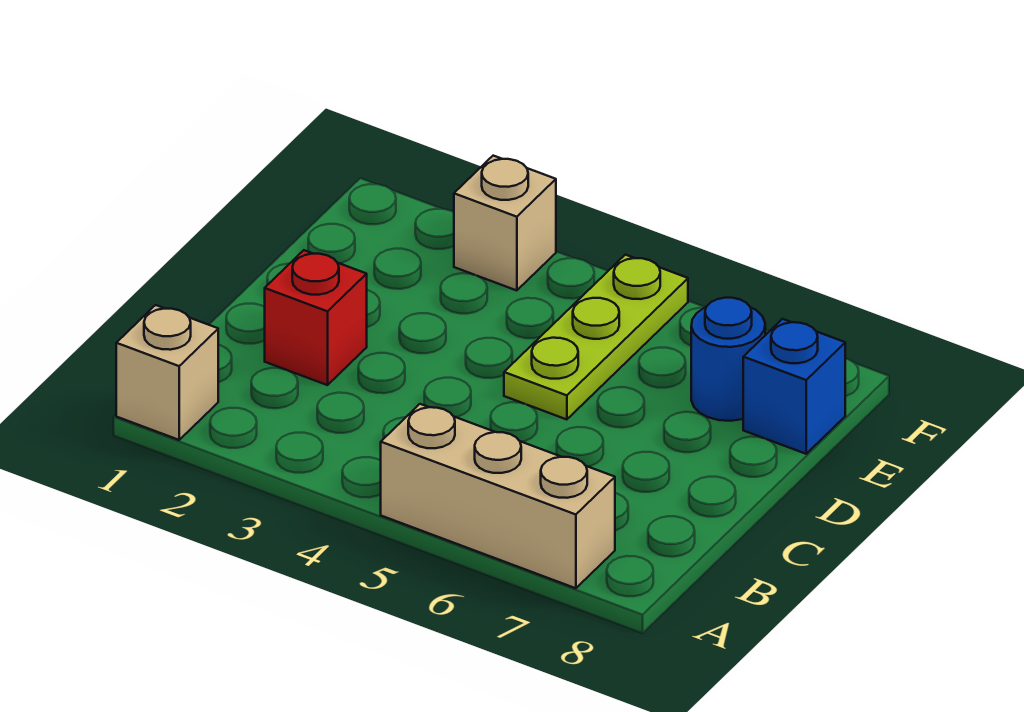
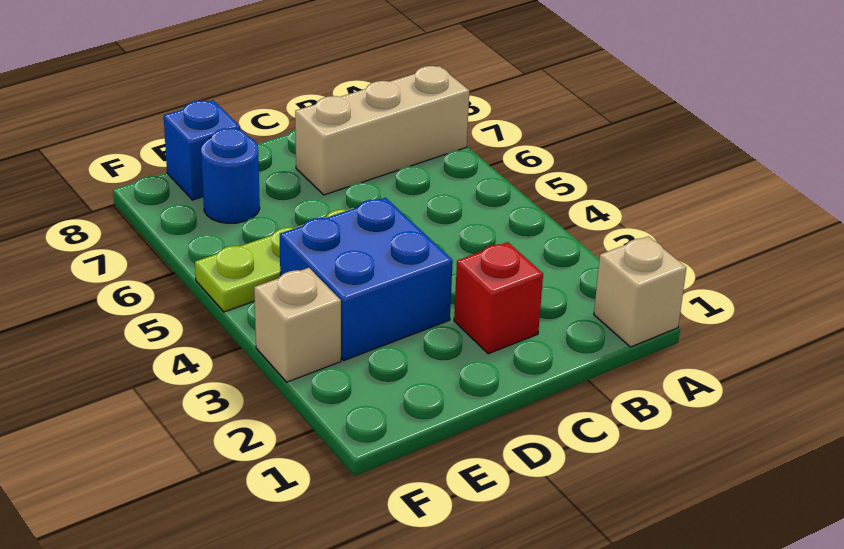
tan brick A5:A7 level 1 -> tan brick A7:C7 level 1
none -> blue brick D3:E4 level 1

